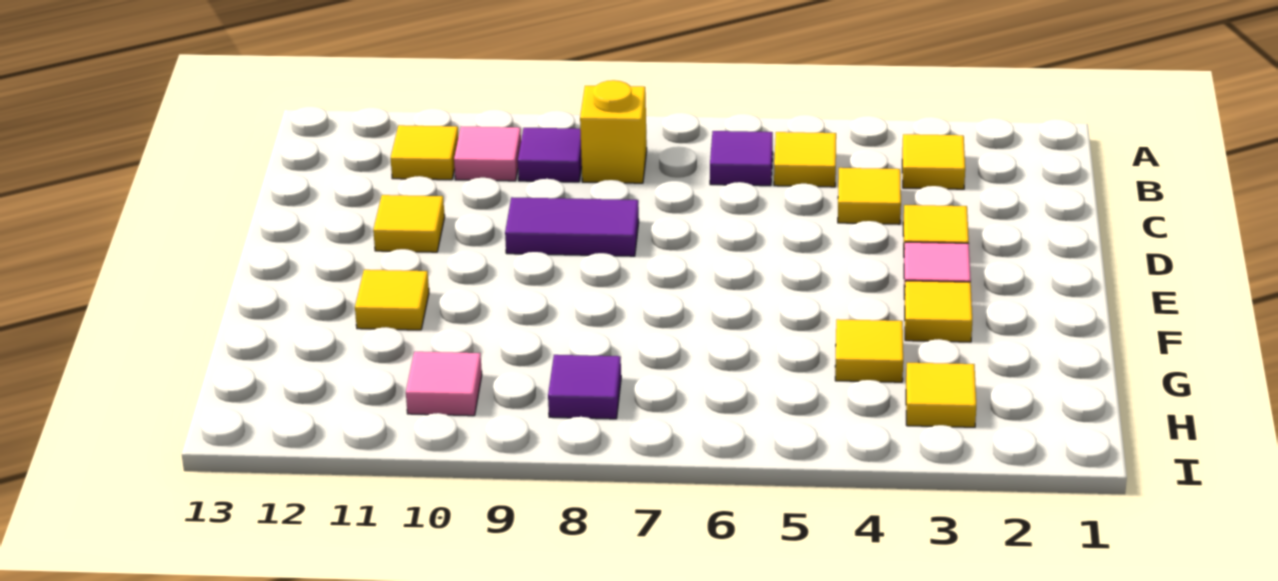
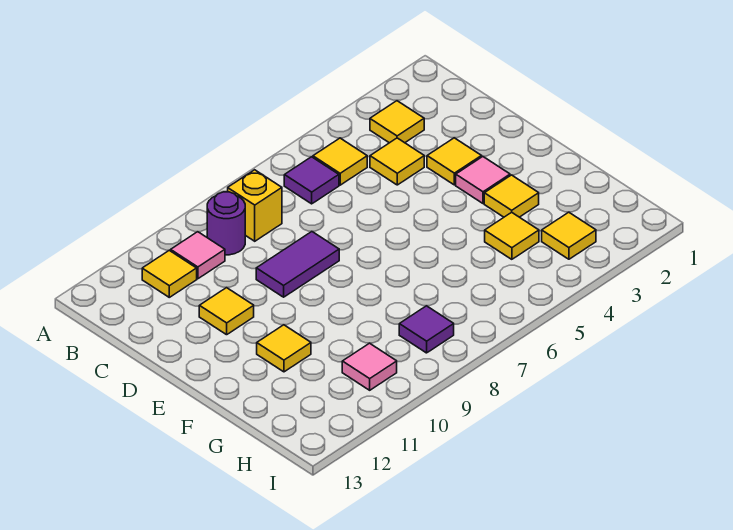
purple tile B9 level 1 -> purple round brick B9 level 1

